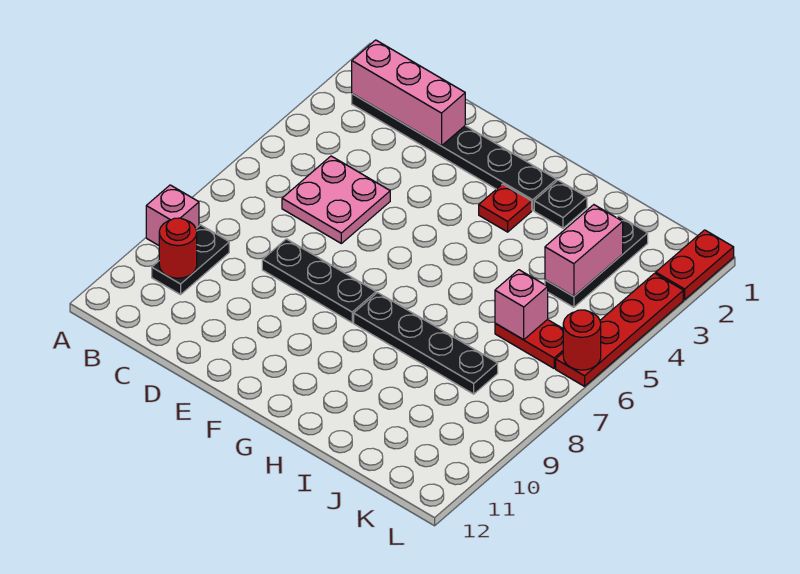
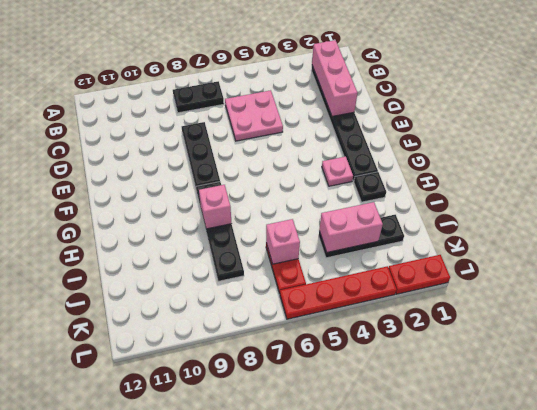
pink brick A9 level 1 -> pink brick H8 level 2
black plate B9:B10 level 1 -> black plate B7:B8 level 1
red round brick B10 level 2 -> none
red plate G3 level 1 -> pink plate G3 level 1
red round brick L6 level 2 -> none

